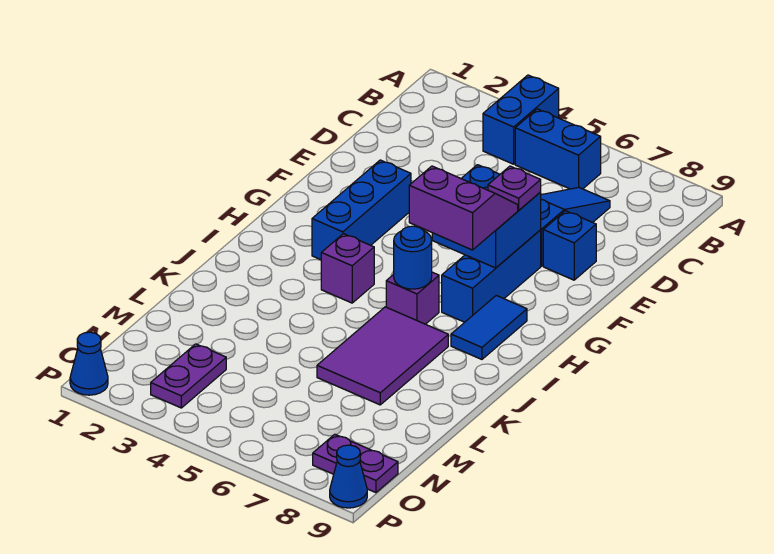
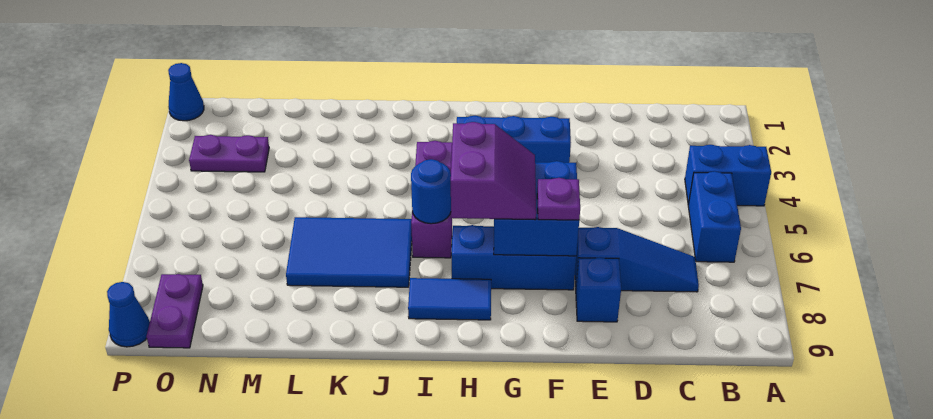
purple tile J6:L7 level 1 -> blue tile J6:L7 level 1

